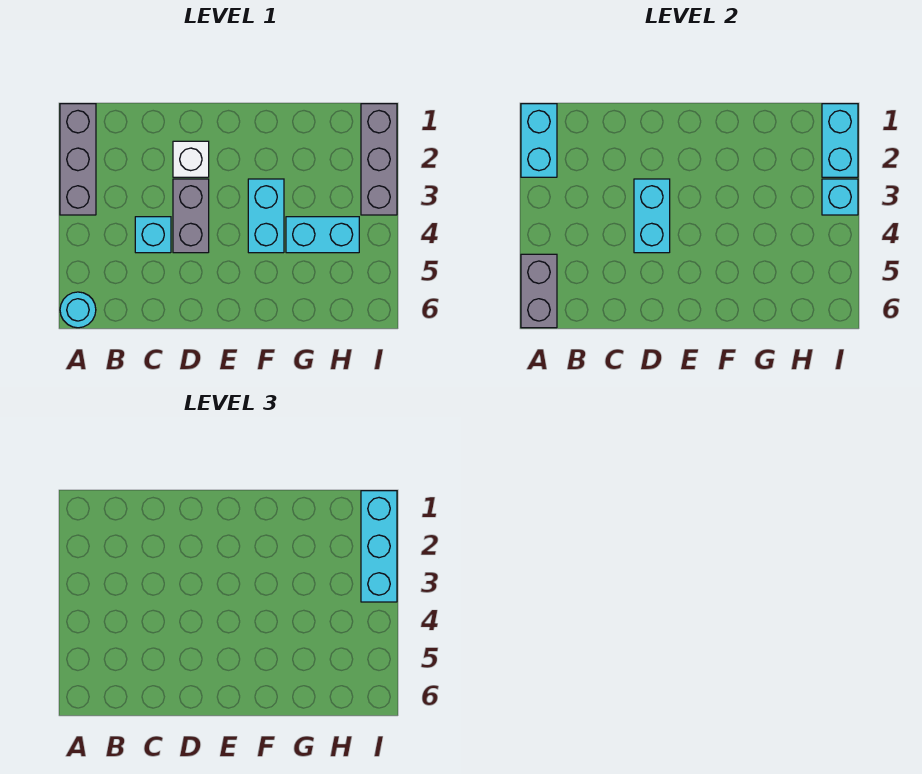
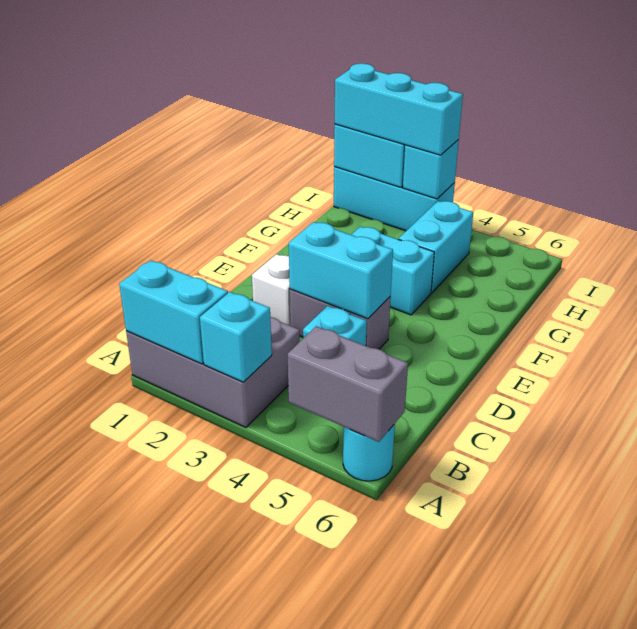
grey brick A1:A3 level 1 -> grey brick A1:B3 level 1
none -> cyan brick A3 level 2
grey brick I1:I3 level 1 -> cyan brick I1:I3 level 1

